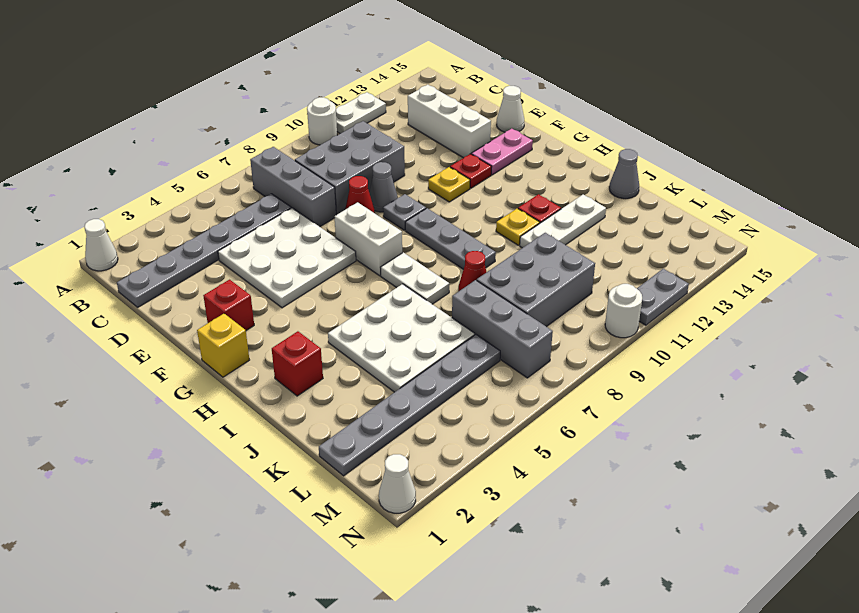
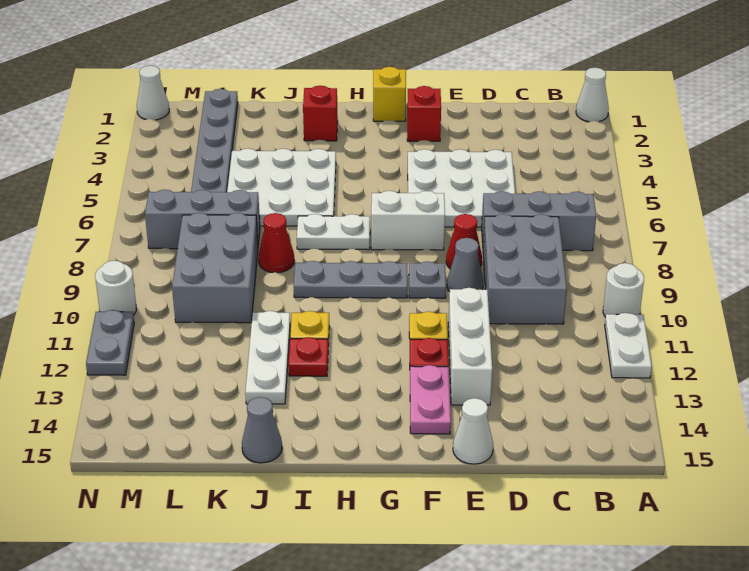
grey plate C1:C6 level 1 -> none
white brick C13:E13 level 1 -> white brick E11:E13 level 1

